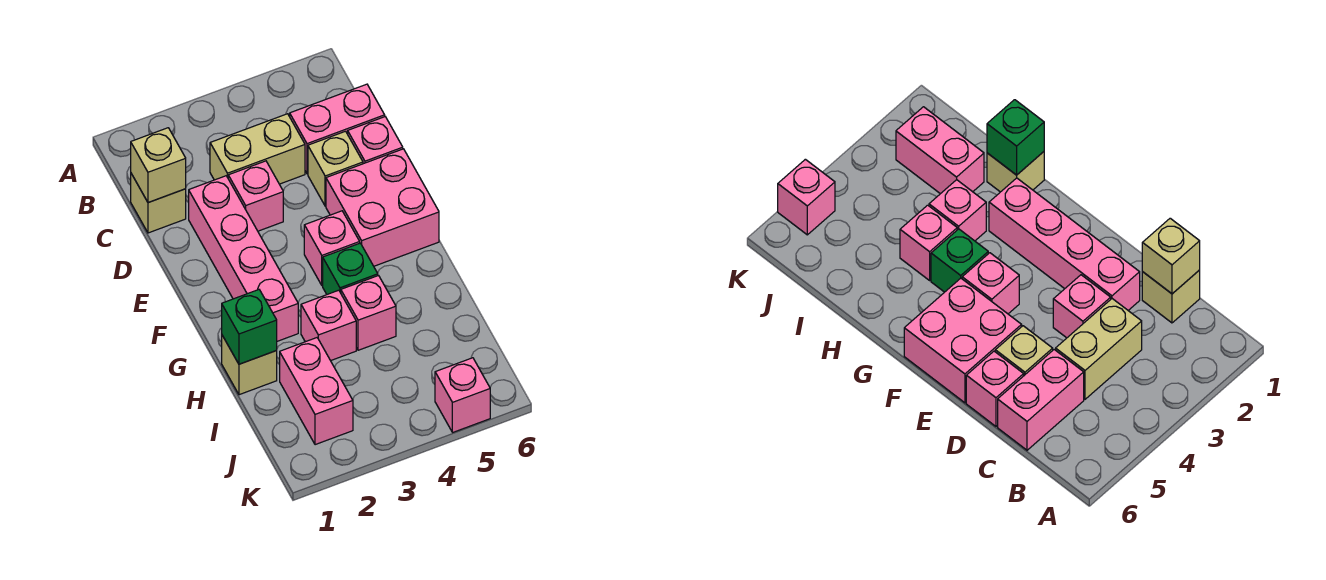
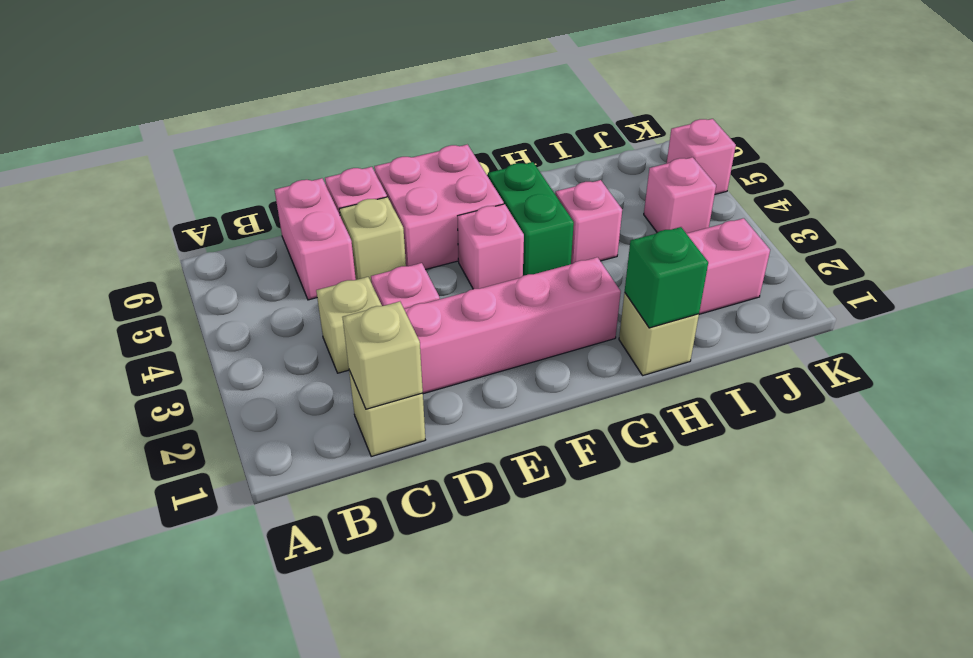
tan brick C3:C4 level 1 -> tan brick C3 level 1
green brick G4 level 1 -> green brick G4:G5 level 1
pink brick H3 level 1 -> pink brick J4 level 1

